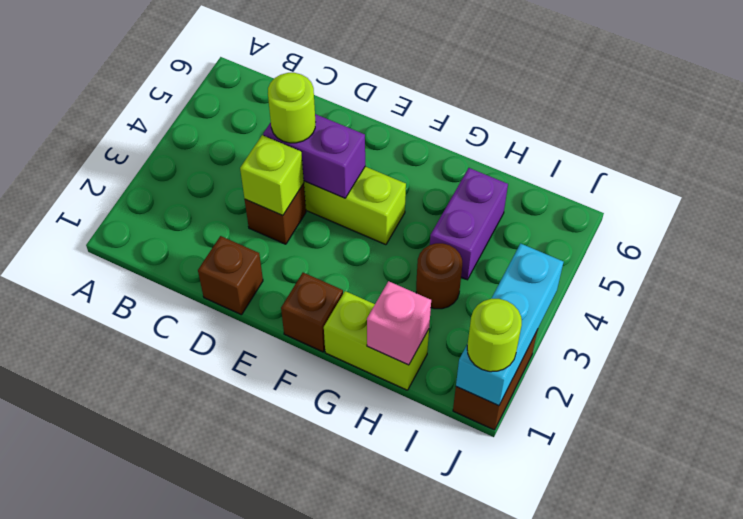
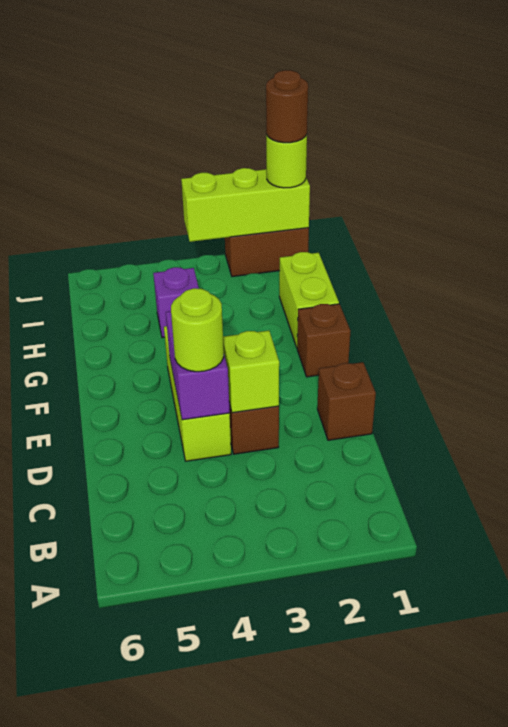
pink brick H1 level 2 -> none
brown round brick H3 level 1 -> brown round brick J1 level 4
purple brick H4:H5 level 1 -> purple brick H4 level 1
cyan brick J1:J3 level 2 -> lime brick J1:J3 level 2

